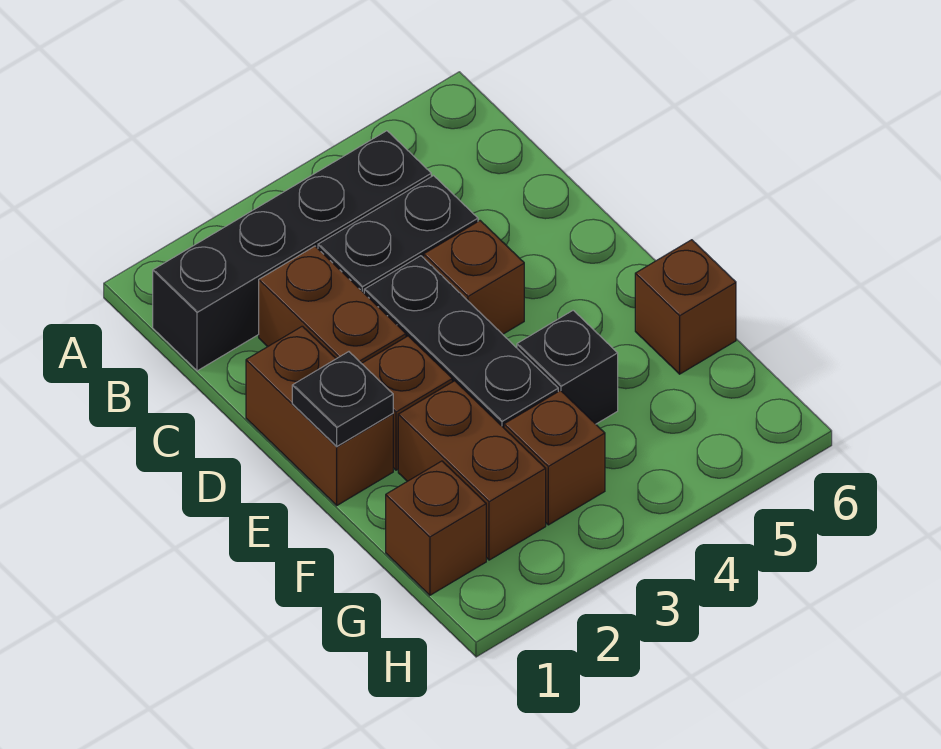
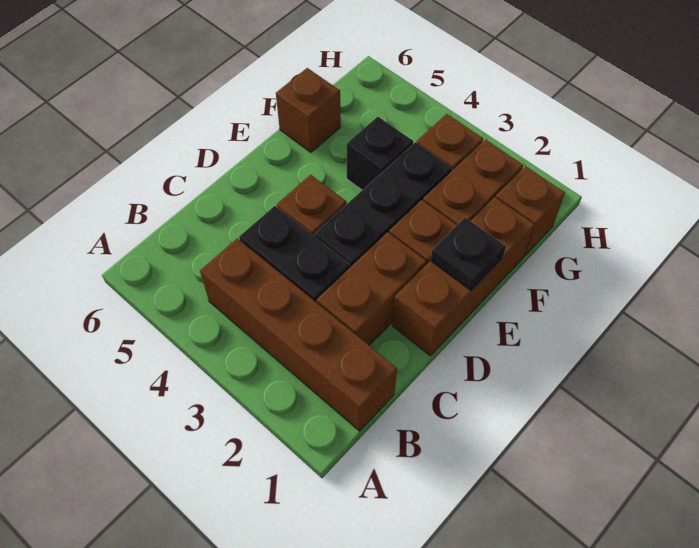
black brick B1:B4 level 1 -> brown brick B1:B4 level 1
brown brick D1:E1 level 1 -> brown brick D1:F1 level 1

